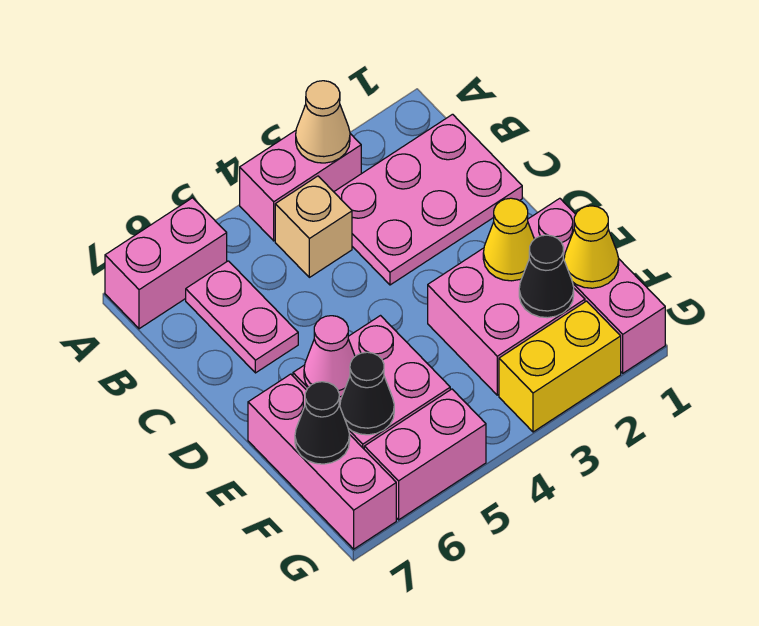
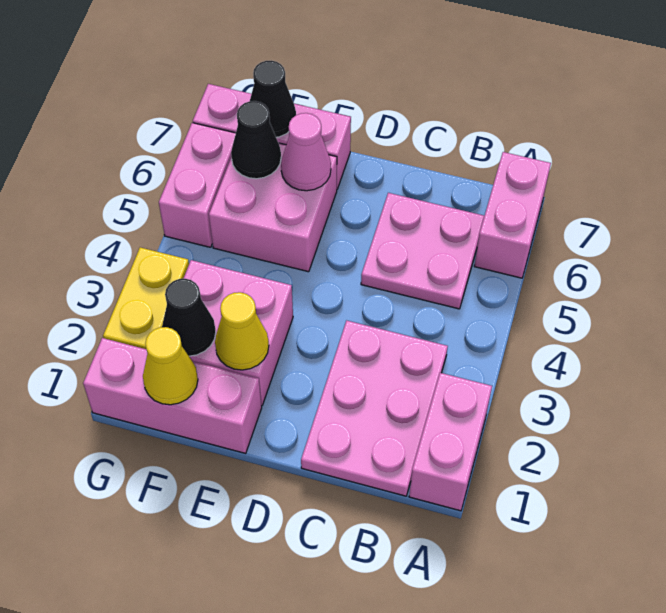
pink brick A3:A4 level 1 -> pink brick A1:A2 level 1
tan cone A3 level 2 -> none
tan brick B4 level 1 -> none
pink plate B6:C6 level 1 -> pink plate B5:C6 level 1

